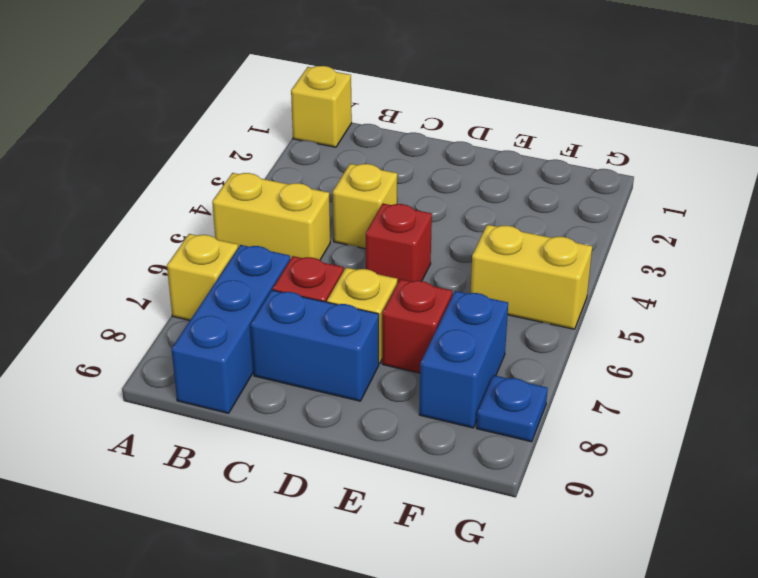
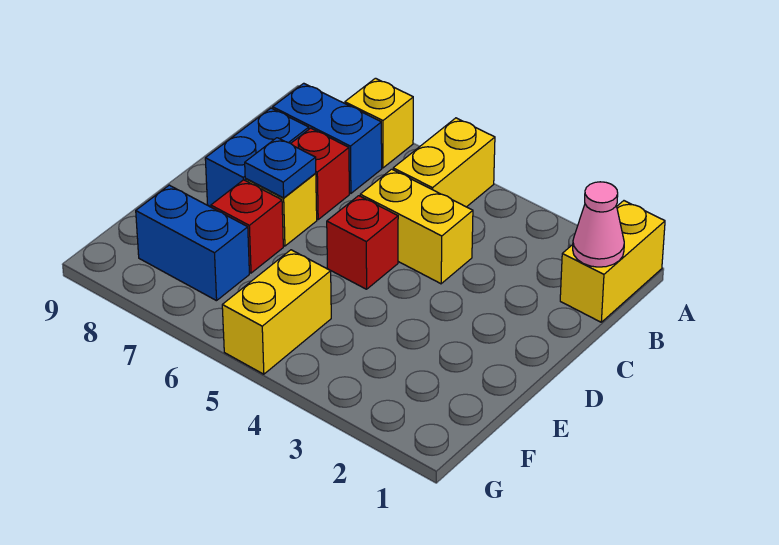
yellow brick A1 level 1 -> yellow brick A1:B1 level 1
none -> pink cone B1 level 2
blue brick B7:B9 level 1 -> blue brick B7:B8 level 1
yellow brick C4 level 1 -> yellow brick C4:C5 level 1
blue plate G8 level 1 -> blue plate D7 level 2

